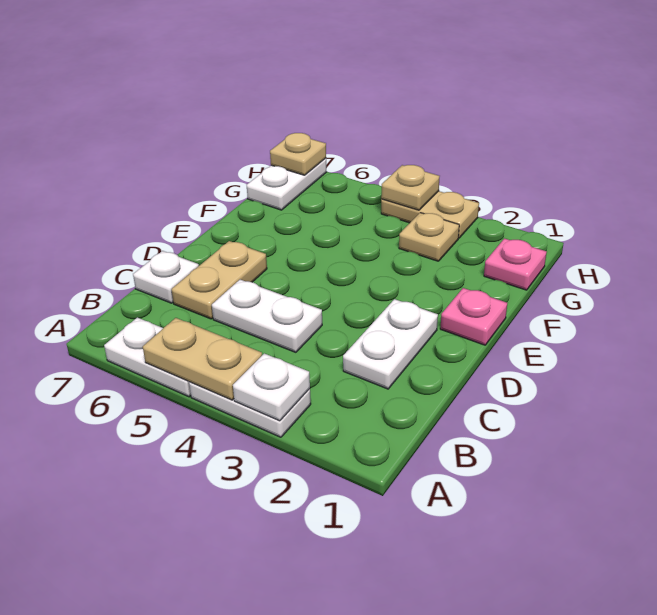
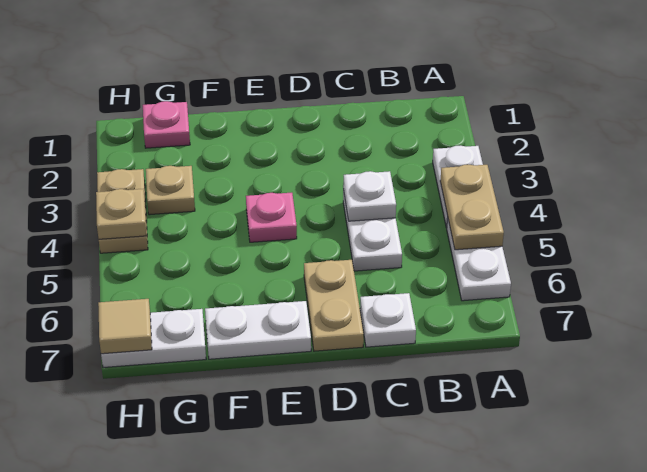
white plate A3 level 2 -> white plate C4 level 2
white plate C2:D2 level 1 -> white plate E7:F7 level 1
tan plate C6:D6 level 1 -> tan plate D6:D7 level 1
pink plate E1 level 1 -> pink plate E4 level 1
tan plate H7 level 2 -> tan tile H7 level 2

